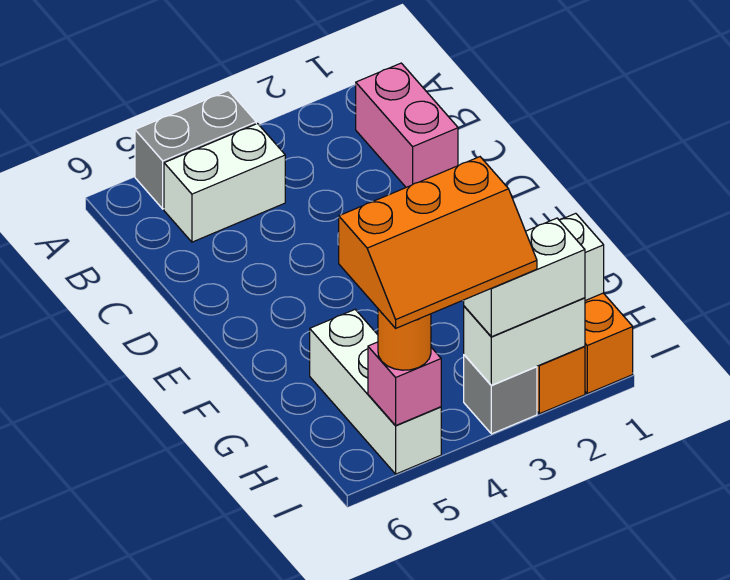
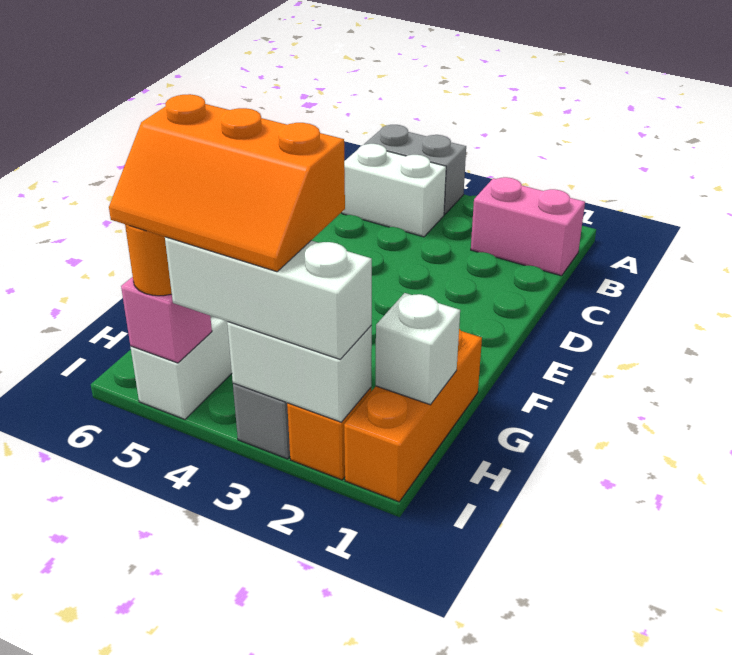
pink brick B1:C1 level 1 -> pink brick B1:B2 level 1
white brick I2:I3 level 3 -> white brick I2:I4 level 3

